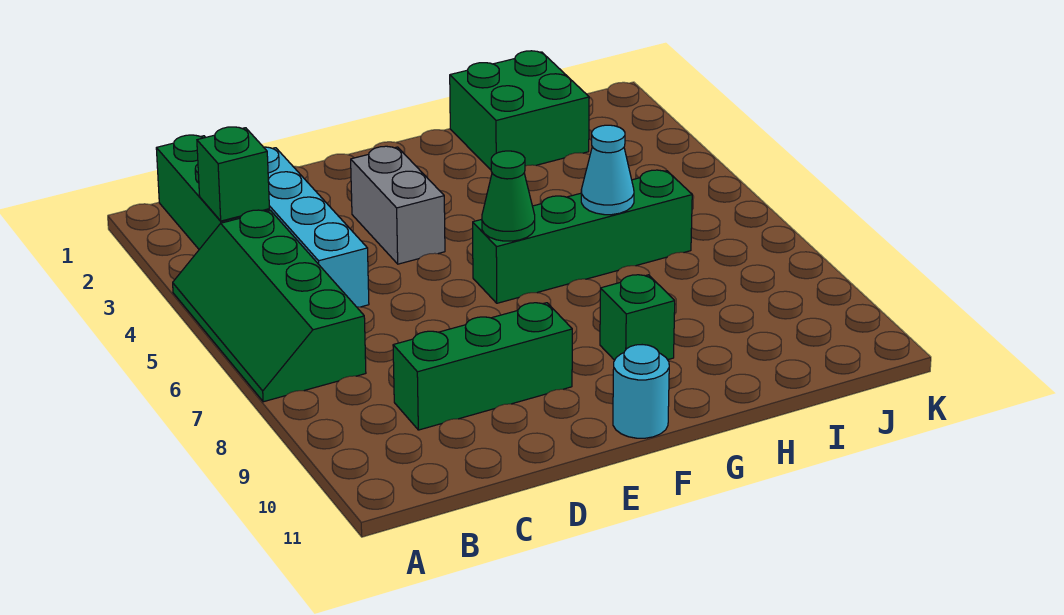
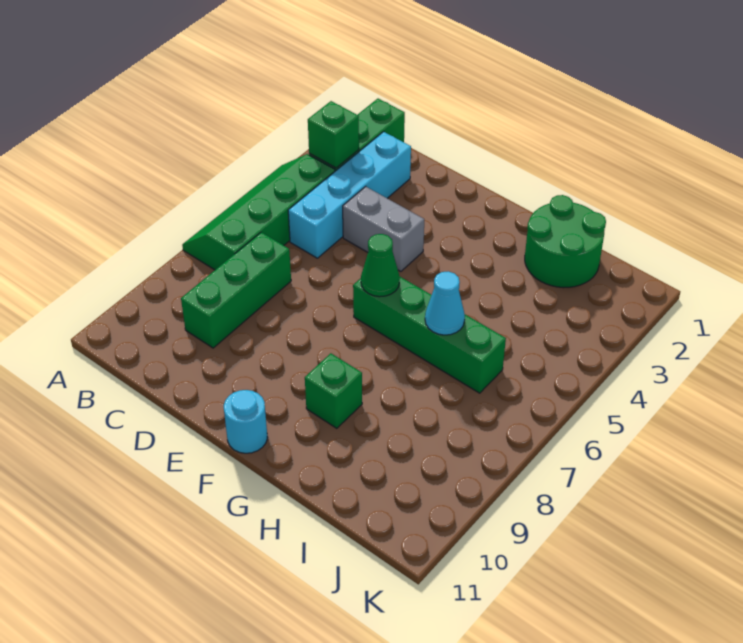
green brick C9:E9 level 1 -> green brick C7:C9 level 1
grey brick E3:E4 level 1 -> grey brick D4:E4 level 1
green brick H1:I2 level 1 -> green round brick H1:I2 level 1

